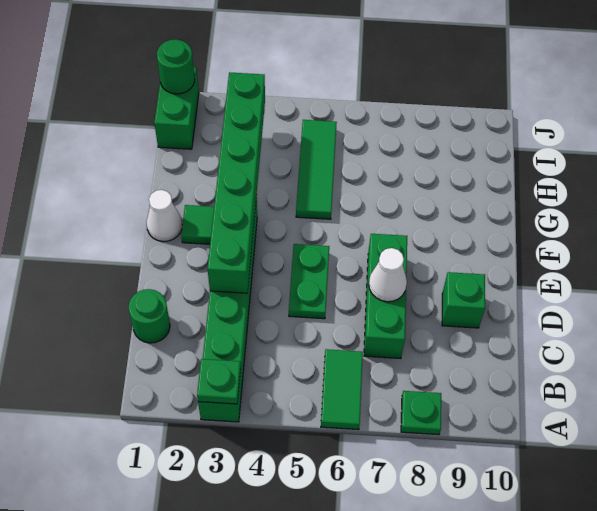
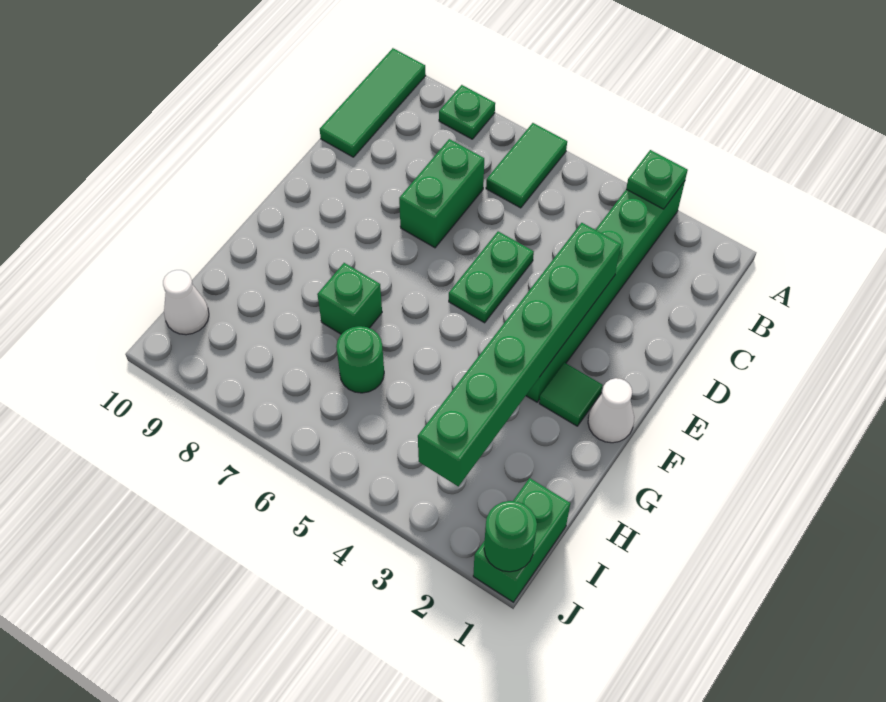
green round brick C1 level 1 -> green round brick H6 level 1
green brick C7:E7 level 1 -> green brick C7:D7 level 1
white cone D7 level 2 -> white cone I10 level 1
green brick D9 level 1 -> green brick G7 level 1
green tile G5:I5 level 1 -> green tile A10:C10 level 1

